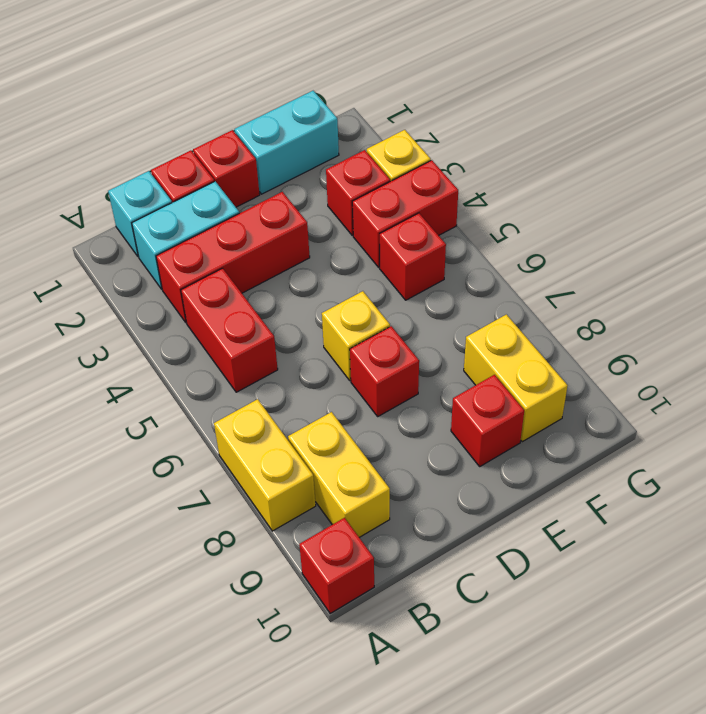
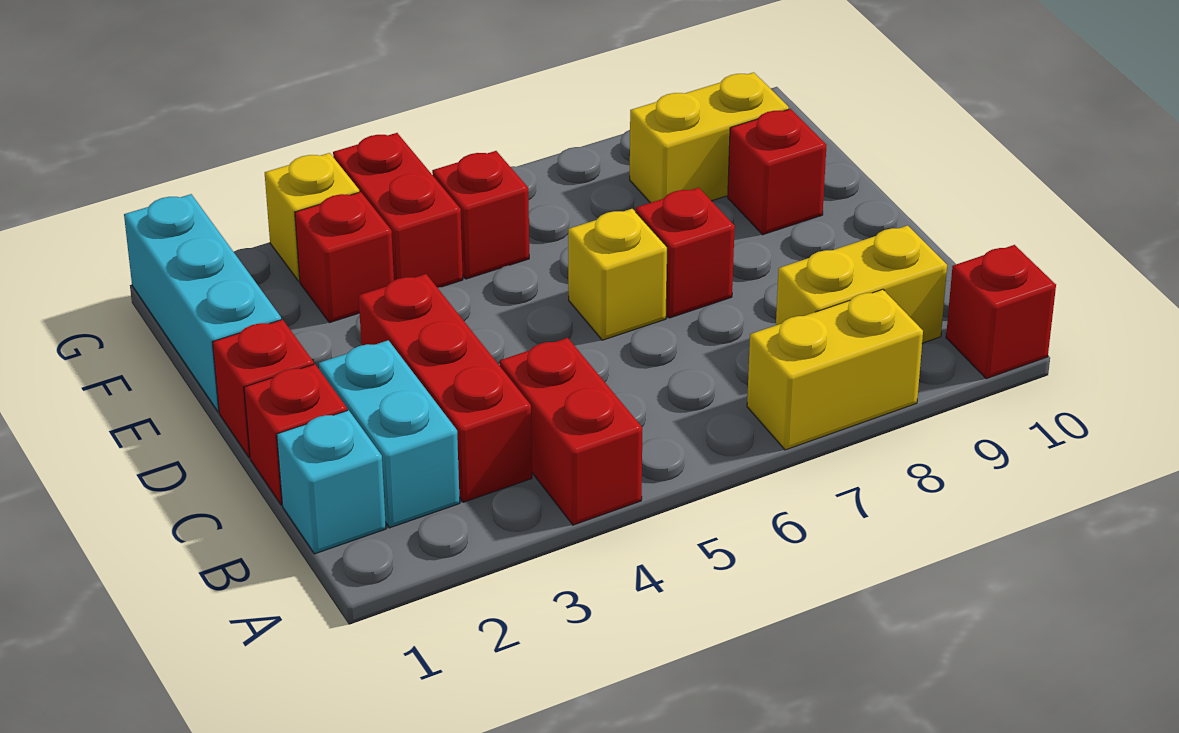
red brick B4:B5 level 1 -> red brick A4:B4 level 1
cyan brick E1:F1 level 1 -> cyan brick E1:G1 level 1

